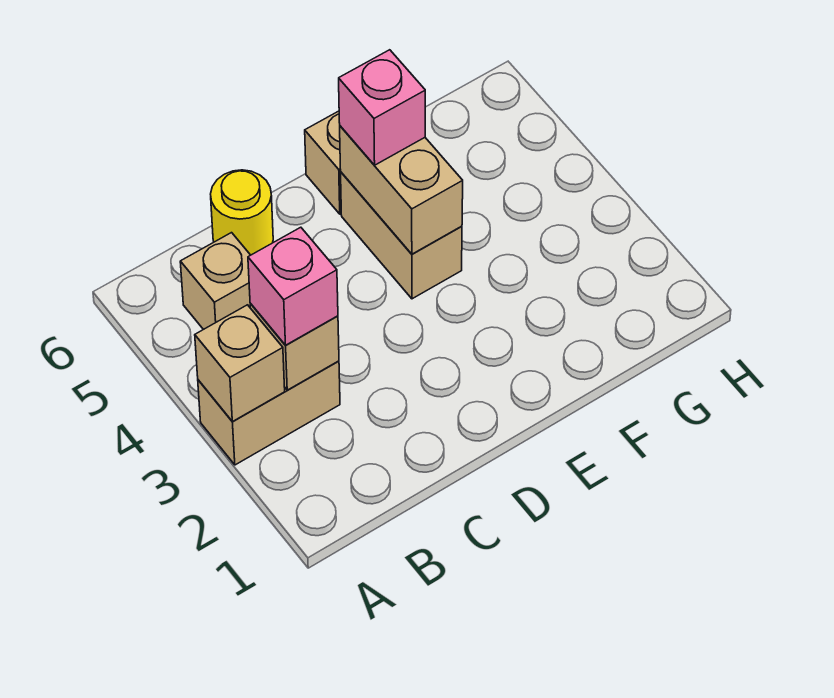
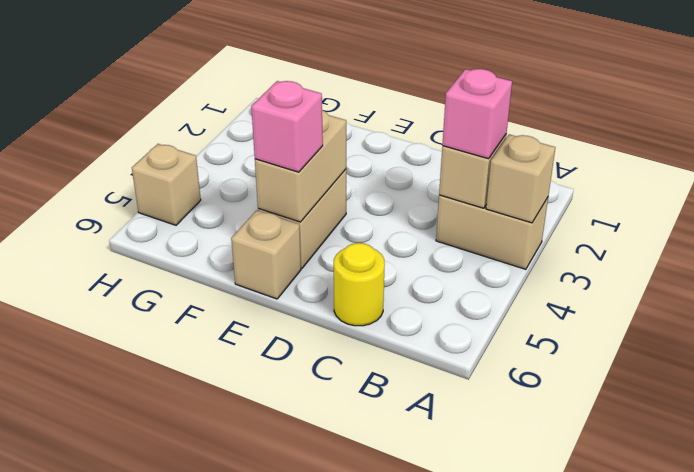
tan brick B5 level 1 -> tan brick H5 level 1

